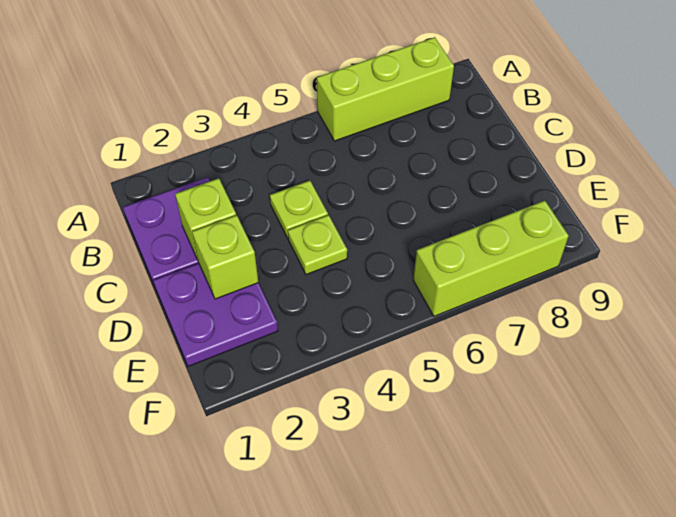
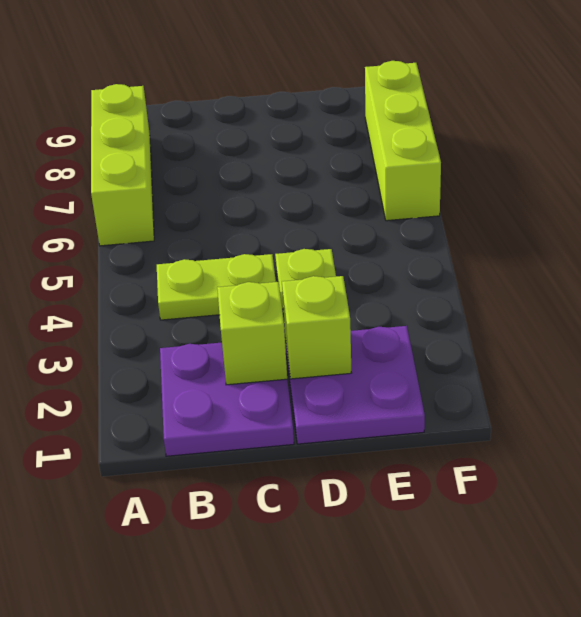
lime plate C4 level 1 -> lime plate B4:C4 level 1

